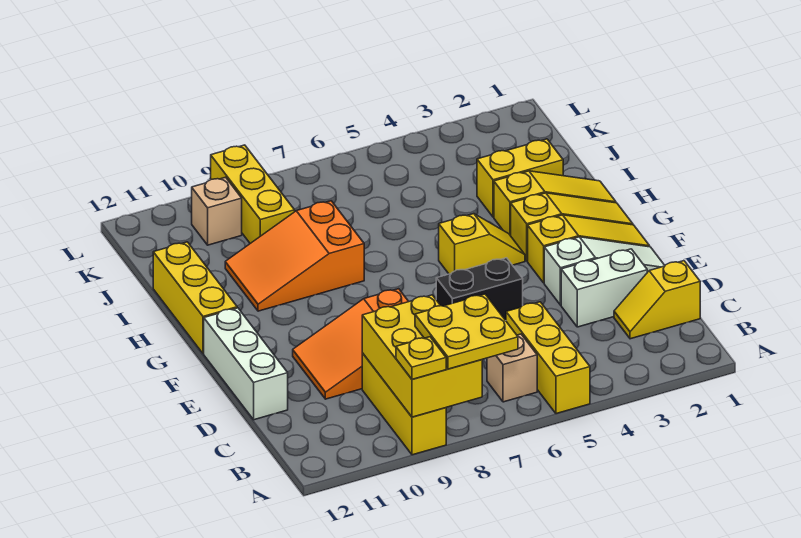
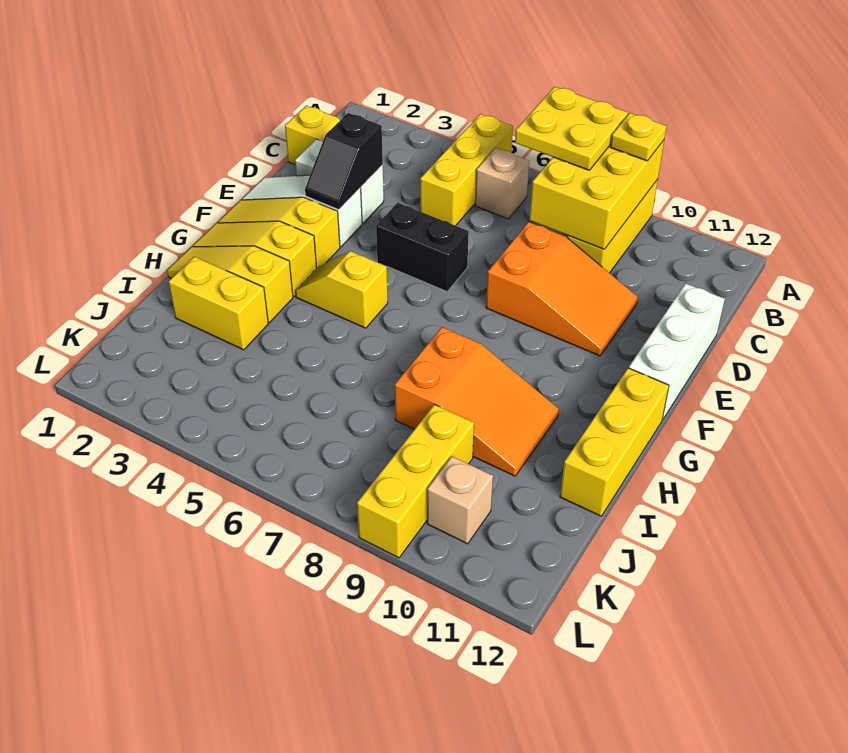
none -> black slope D3:E3 level 2 top D

